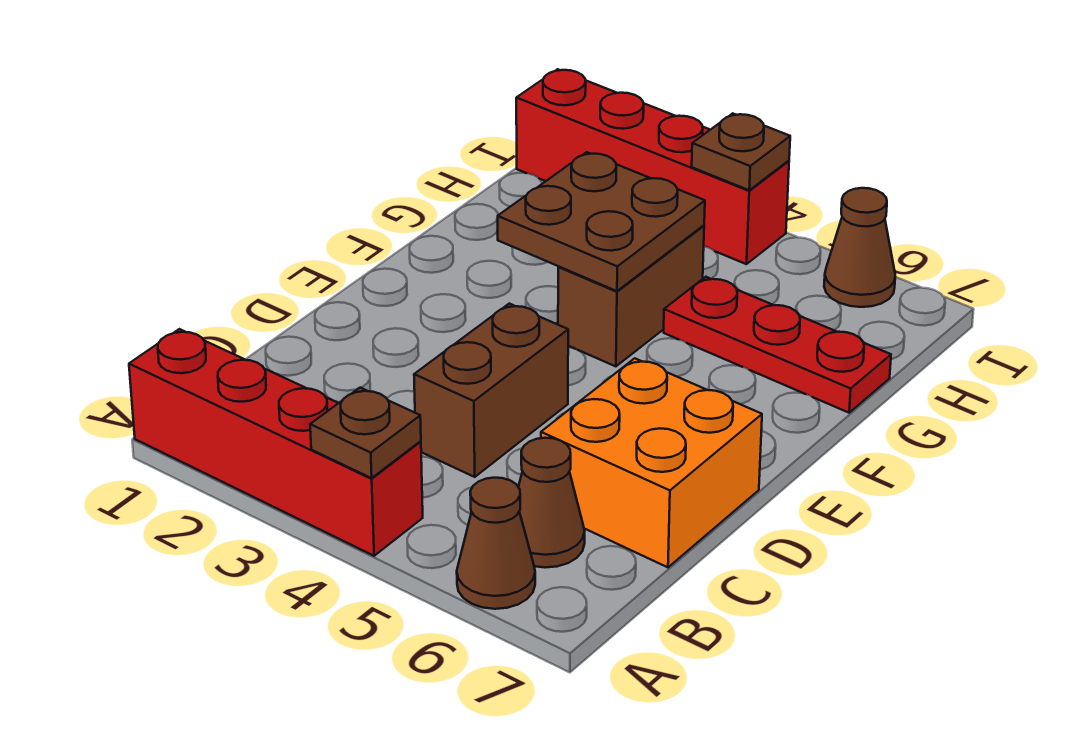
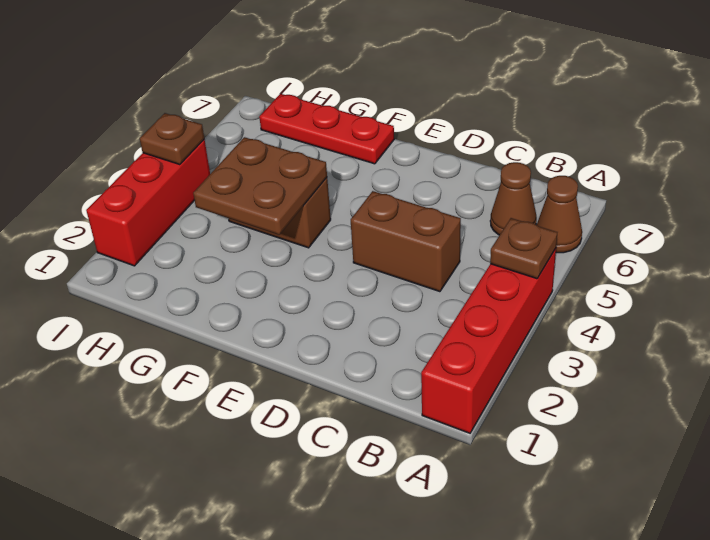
orange brick C6:D7 level 1 -> none
red plate G5:G7 level 1 -> red plate F7:H7 level 1
red brick I1:I4 level 1 -> red brick I2:I4 level 1
brown cone I6 level 1 -> none

